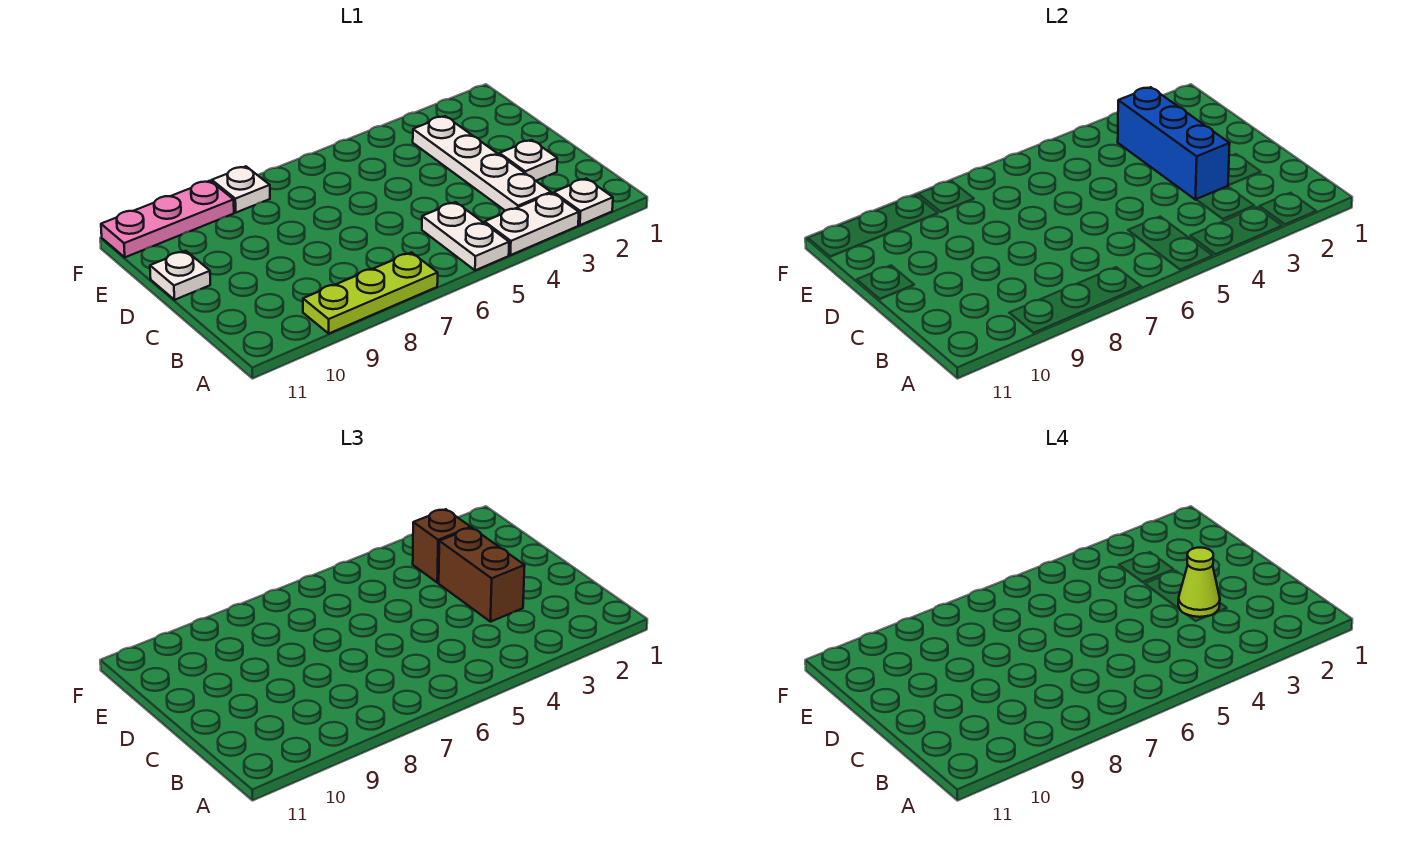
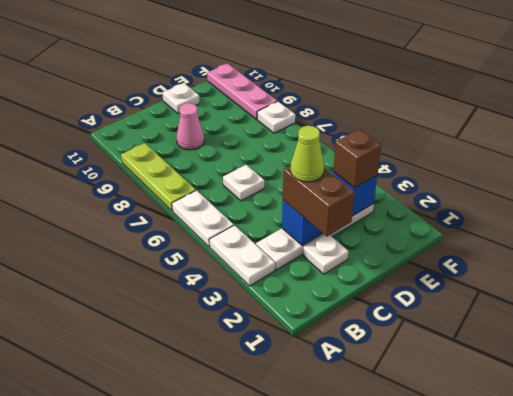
white plate A2 level 1 -> white plate C6 level 1
white plate A5:B5 level 1 -> white plate A5:A6 level 1
brown brick C3:D3 level 3 -> brown brick C2:C3 level 3
none -> pink cone C9 level 1

